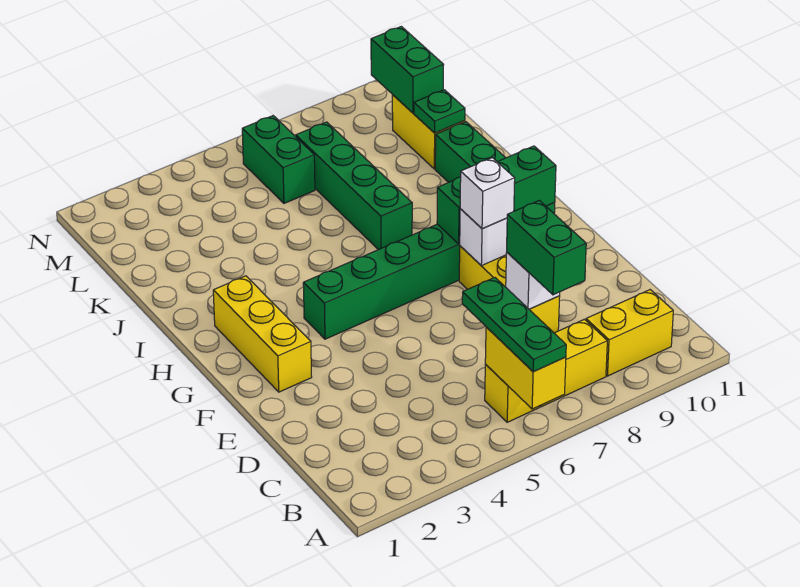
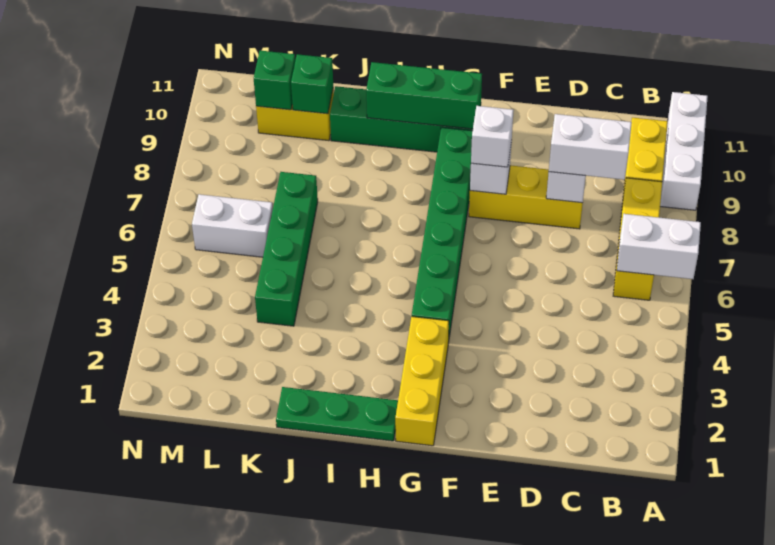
yellow brick A6:B6 level 2 -> white brick A6:B6 level 2
green plate A6:C6 level 3 -> green plate H1:J1 level 1
none -> white brick A9:A11 level 1
green brick C8:D8 level 3 -> white brick C8:D8 level 3
yellow brick F2:H2 level 1 -> yellow brick G1:G3 level 1
green brick G8:G10 level 2 -> green brick G10:I10 level 2
green brick I7:L7 level 1 -> green brick K4:K7 level 1
green plate K10 level 2 -> green brick K10 level 2
green brick L6:M6 level 1 -> white brick L6:M6 level 1
green brick L10:M10 level 2 -> green brick L10 level 2

